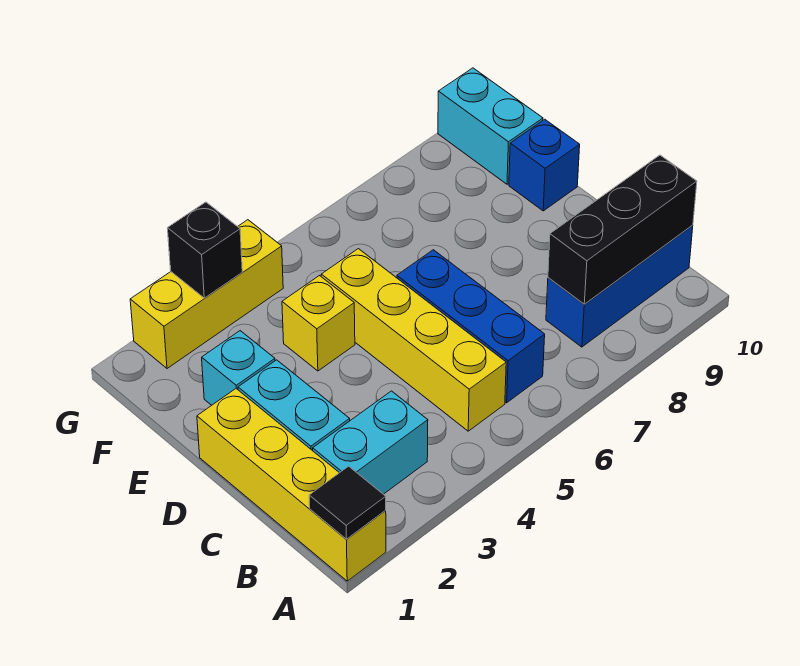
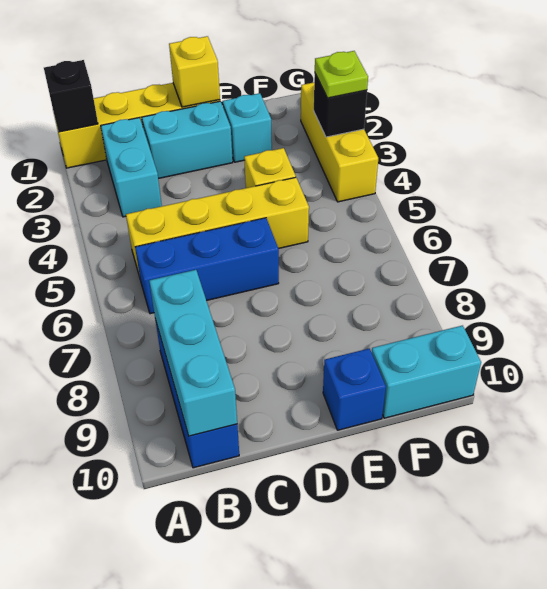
black tile A1 level 2 -> black brick A1 level 2
black brick B8:B10 level 2 -> cyan brick B8:B10 level 2
none -> yellow brick D1 level 2
none -> lime plate G3 level 3

